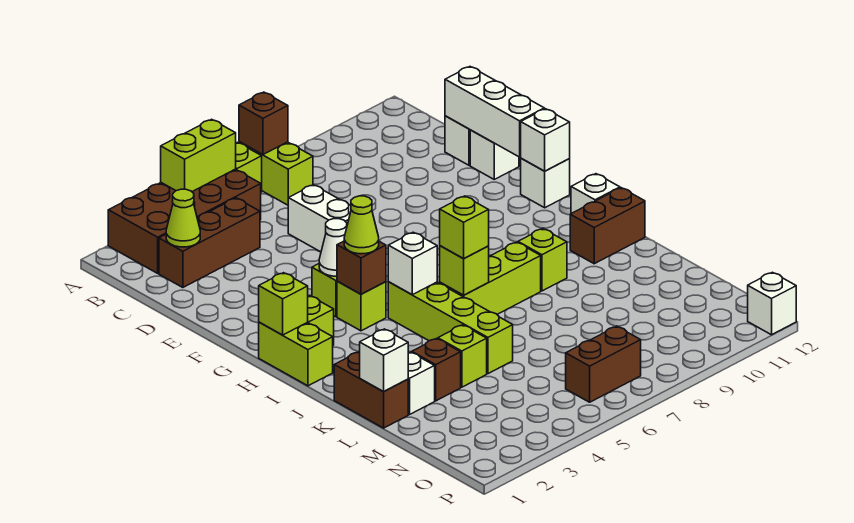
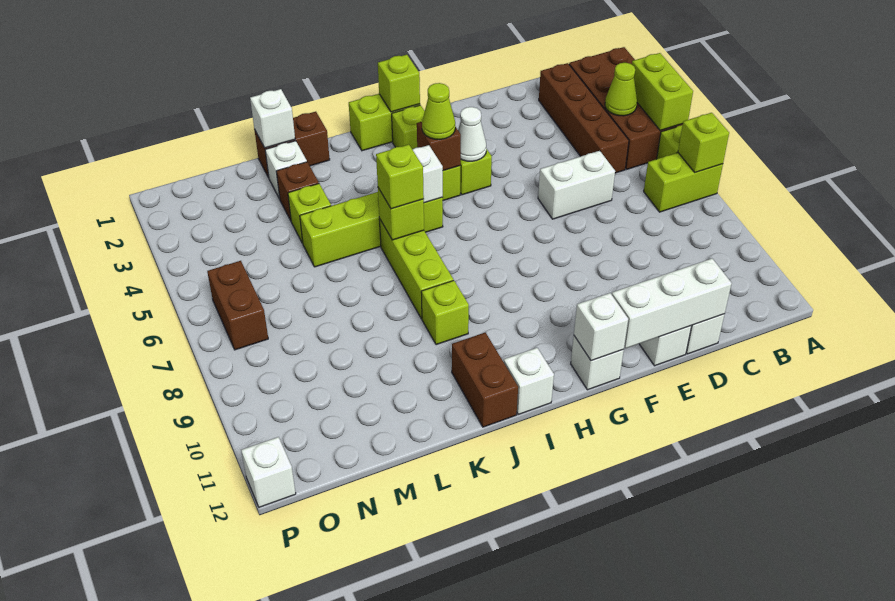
brown brick A7 level 2 -> lime brick A7 level 2
brown brick C2:C4 level 1 -> brown brick C2:C5 level 1
lime cone C2 level 2 -> lime cone B4 level 2

